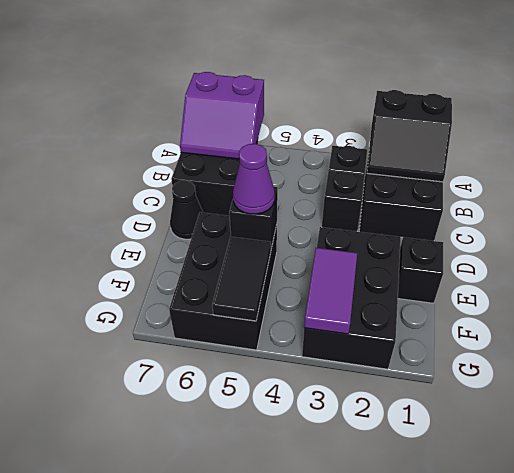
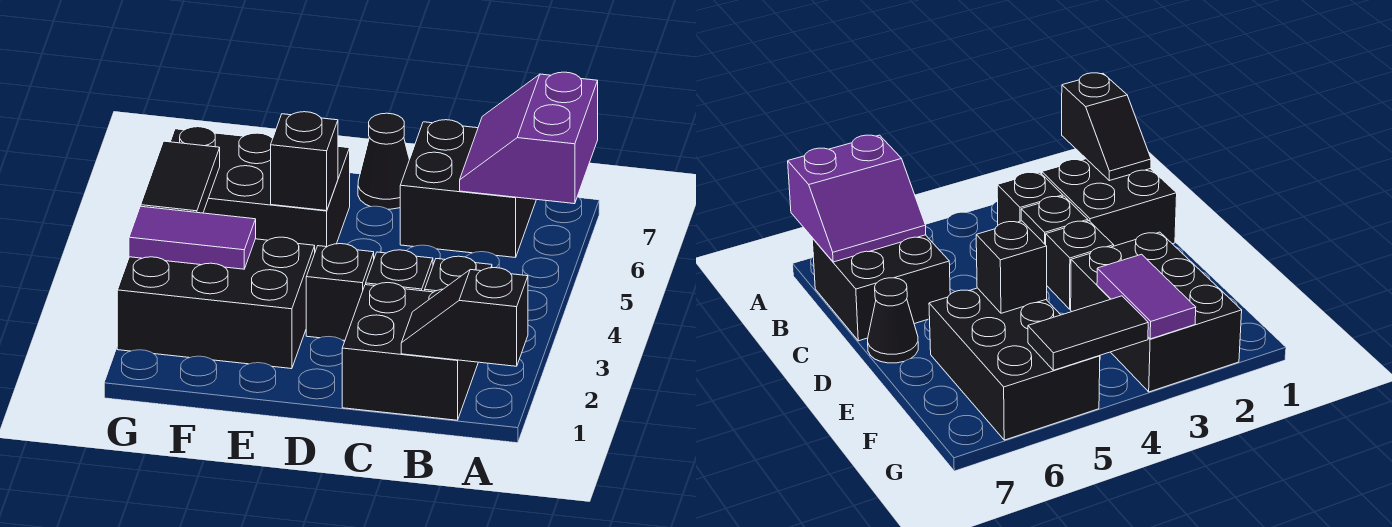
black slope A1:B2 level 2 top A -> black slope A1:B1 level 2 top A
black brick E1 level 1 -> black brick D3 level 1
purple cone E5 level 3 -> none
black tile F5:G5 level 2 -> black tile G4:G5 level 2

